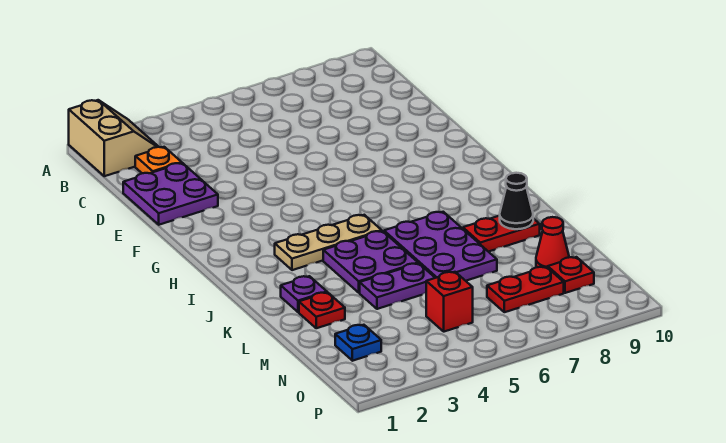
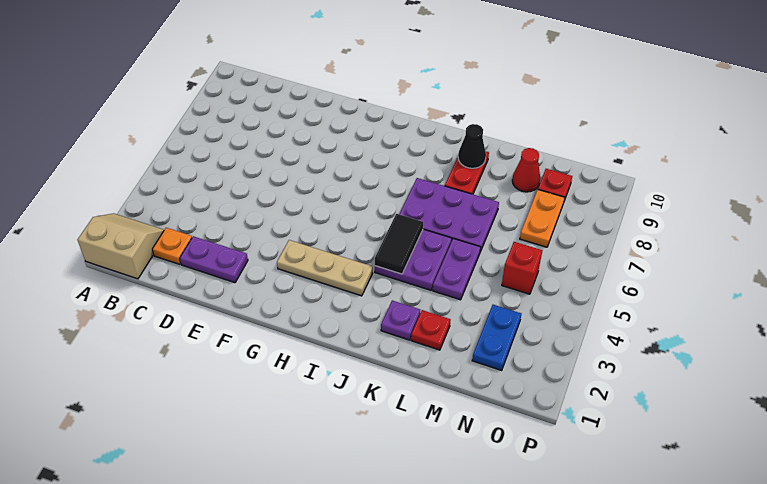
purple plate D1:E2 level 1 -> purple plate D2:E2 level 1
tan plate I3:I5 level 1 -> tan plate G3:I3 level 1
none -> black tile J4:J5 level 2
blue plate N2 level 1 -> blue plate N2:N3 level 1
red plate N7:N8 level 1 -> orange plate N7:N8 level 1

